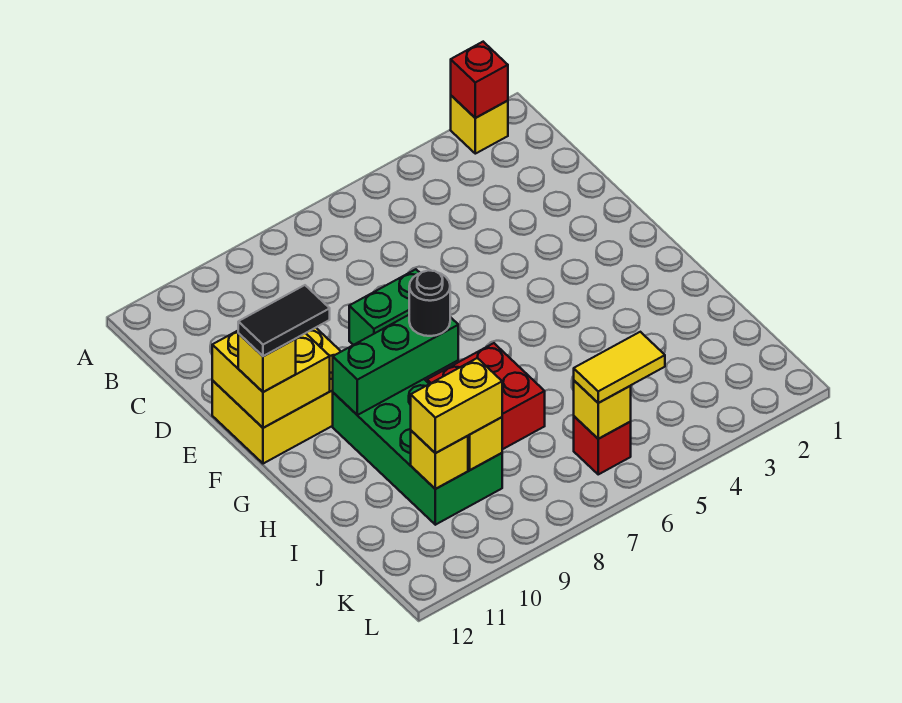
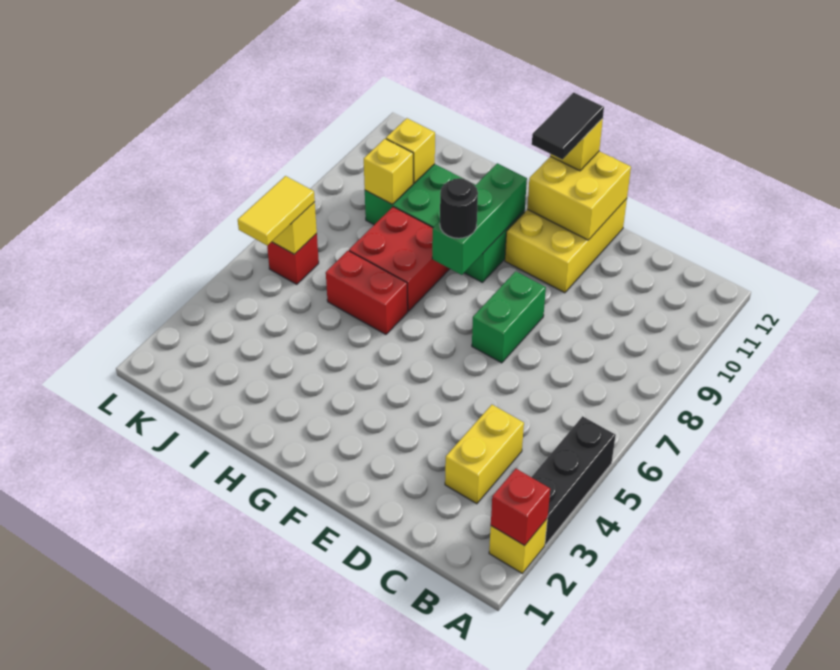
none -> black brick A3:A5 level 1
none -> red brick H6:I6 level 1
yellow brick J9:J10 level 3 -> yellow brick C3:C4 level 1

